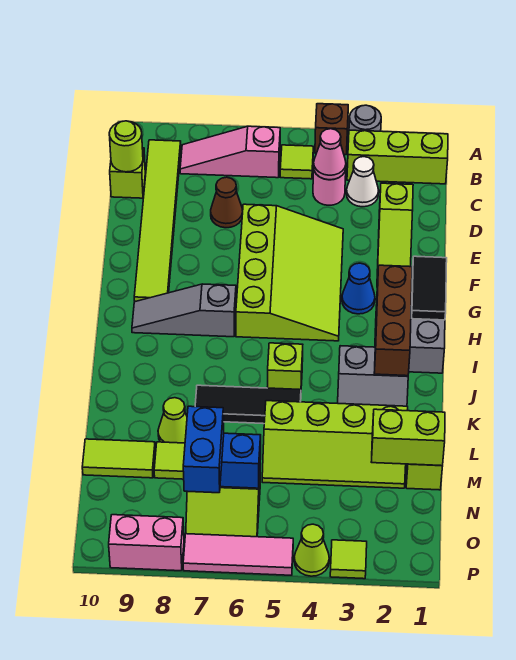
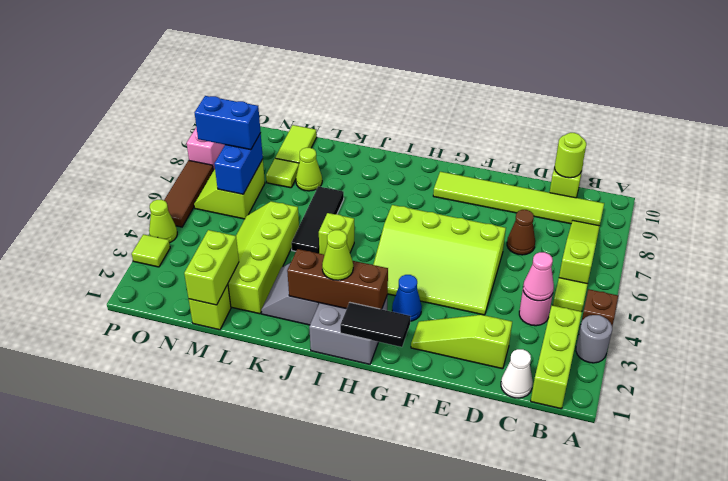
pink slope B6:B8 level 1 top 6 -> lime slope B6:B8 level 1 top 6
white cone C3 level 1 -> white cone C1 level 1
grey slope H7:H9 level 1 top 7 -> none
none -> lime cone I2 level 3
pink tile P5:P7 level 1 -> brown tile P5:P7 level 1

